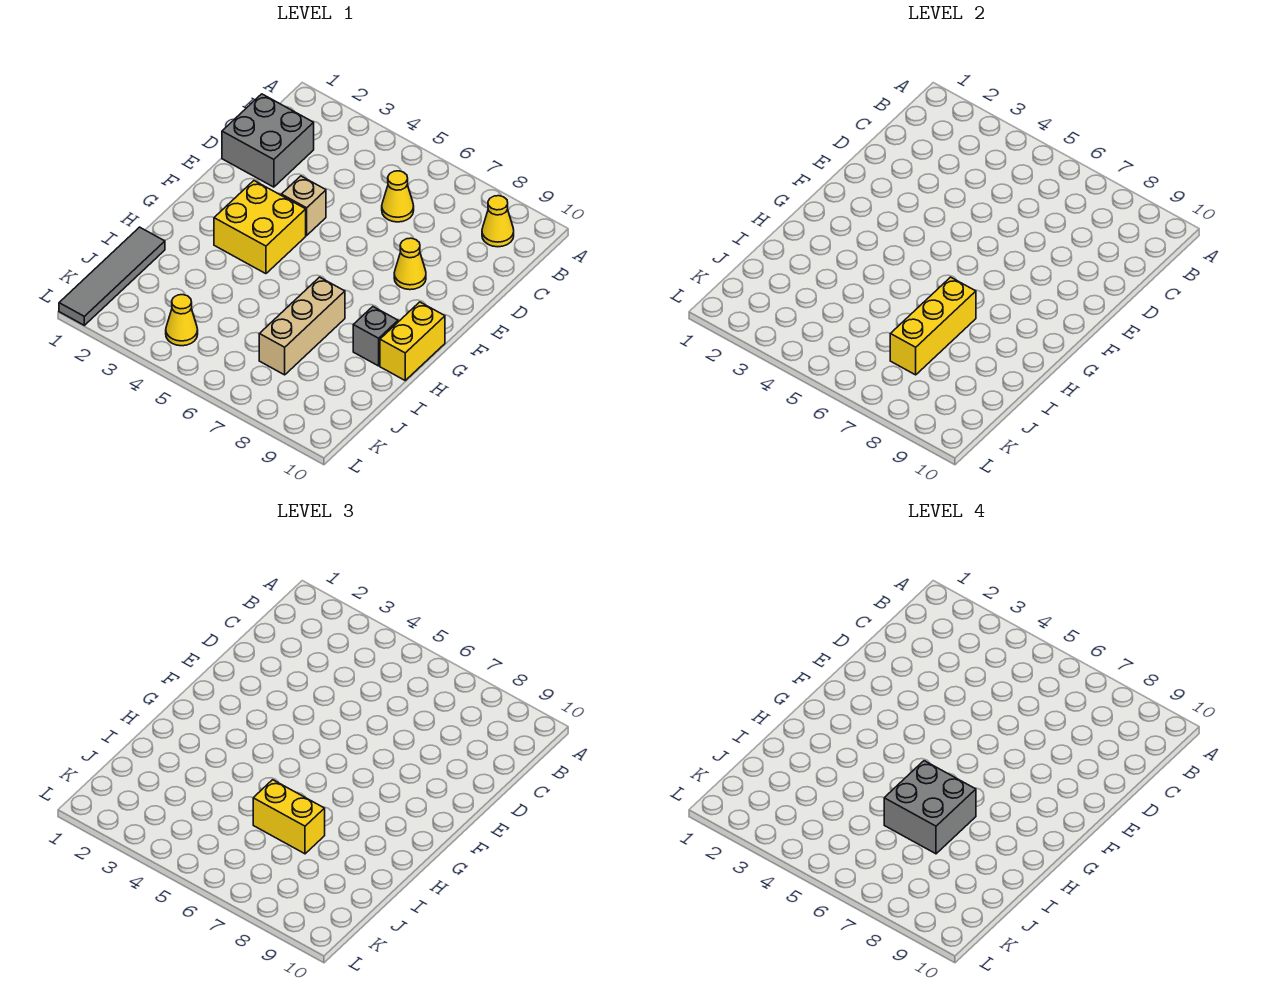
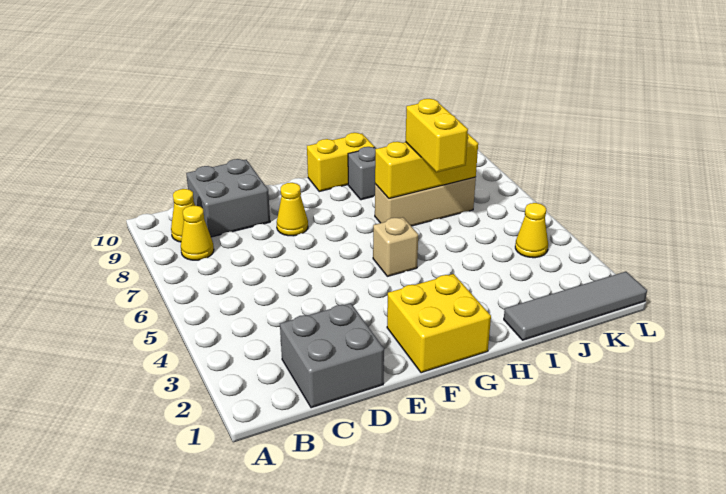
yellow cone C6 level 1 -> yellow cone B8 level 1
tan brick E4 level 1 -> tan brick G5 level 1
yellow brick F3:G4 level 1 -> yellow brick F1:G2 level 1
grey brick H6:I7 level 4 -> grey brick C9:D10 level 1

